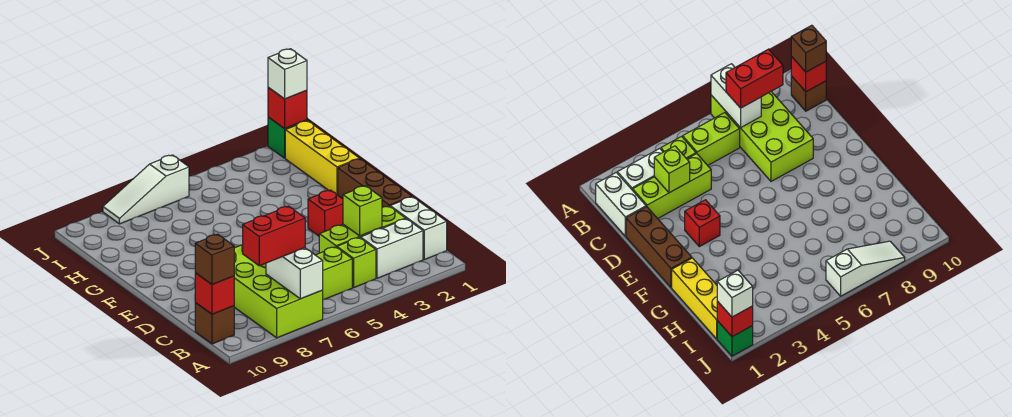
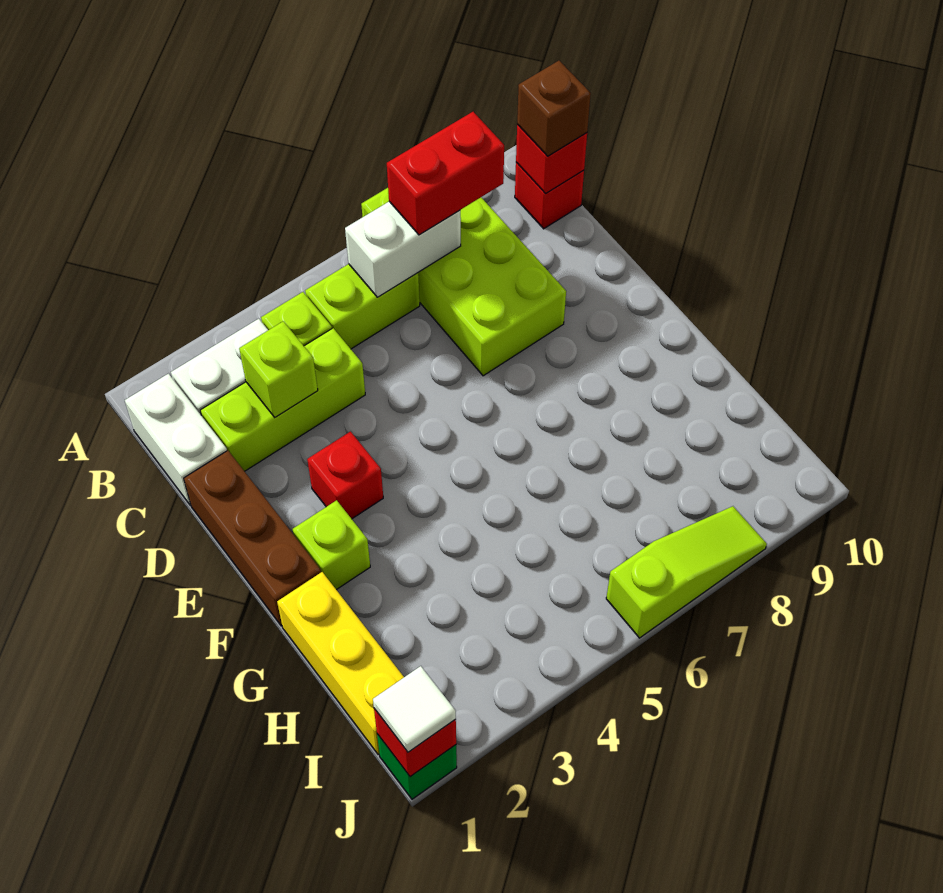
white brick A7:B7 level 2 -> white brick B6:B7 level 2
brown brick B10 level 1 -> red brick B10 level 1
none -> lime brick F2 level 1
white brick J1 level 3 -> white tile J1 level 3
white slope J6:J8 level 1 top 6 -> lime slope J6:J8 level 1 top 6

